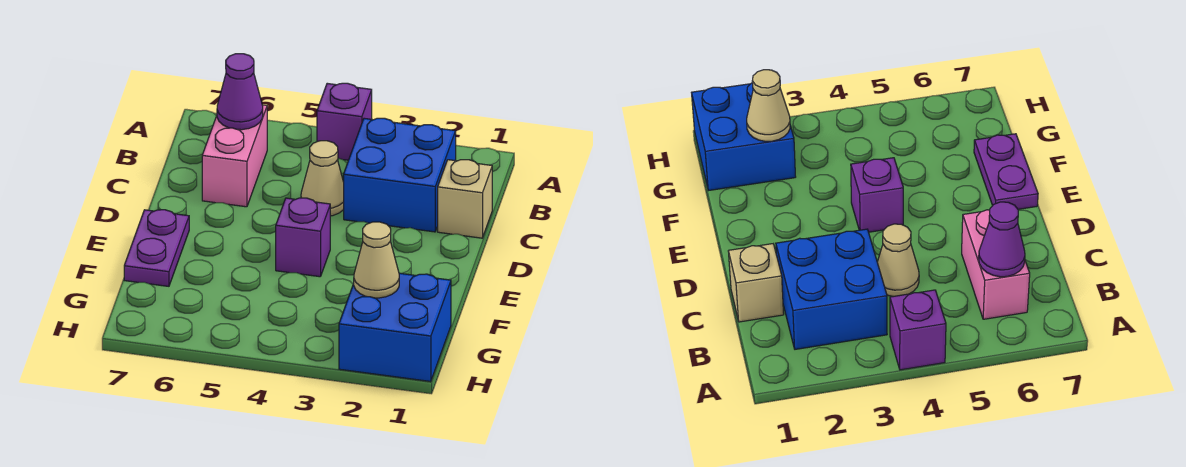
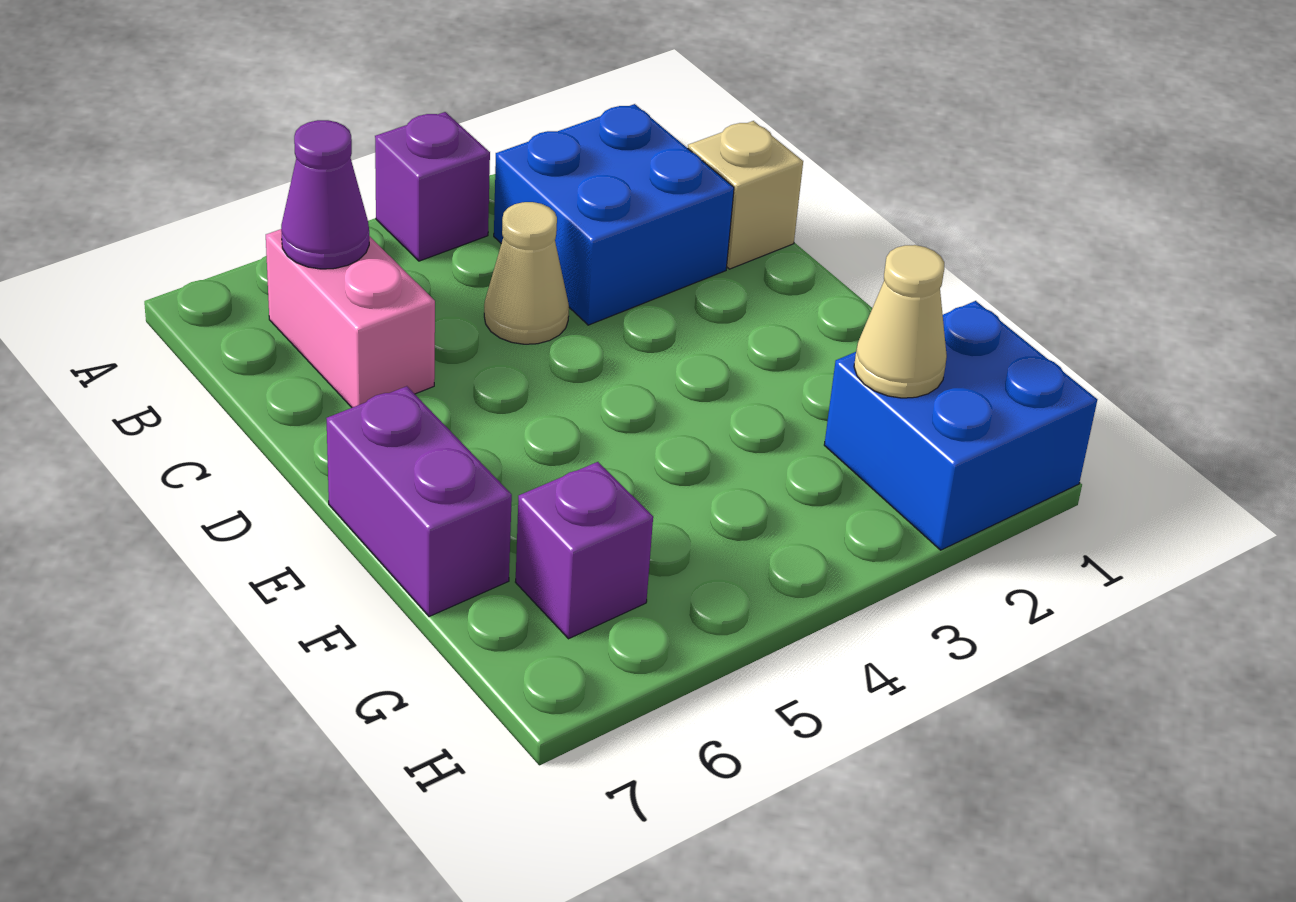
purple brick E4 level 1 -> purple brick G6 level 1
purple plate E7:F7 level 1 -> purple brick E7:F7 level 1

